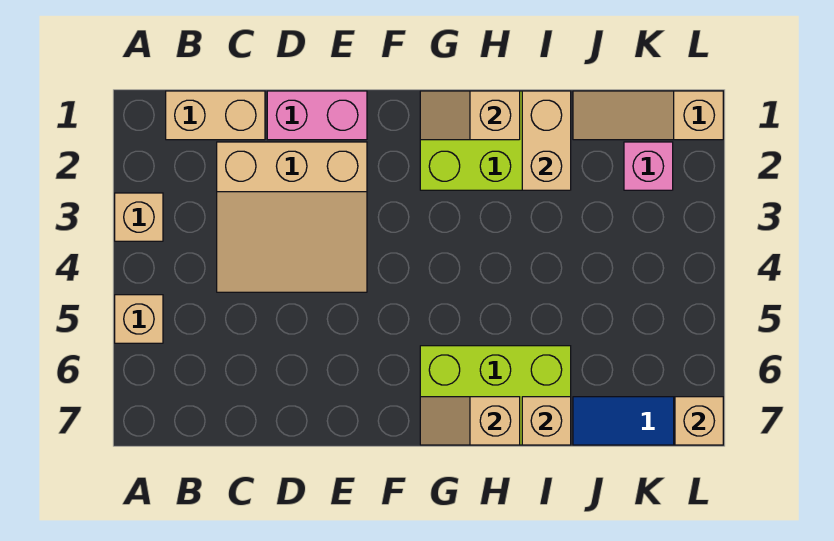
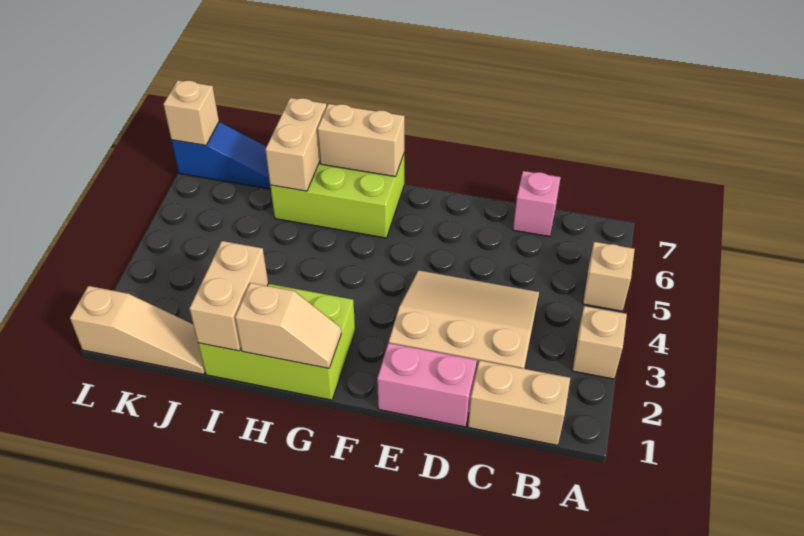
tan slope G7:H7 level 2 top H -> tan brick G7:H7 level 2
tan brick I7 level 2 -> tan brick I6:I7 level 2
pink brick K2 level 1 -> pink brick C7 level 1

